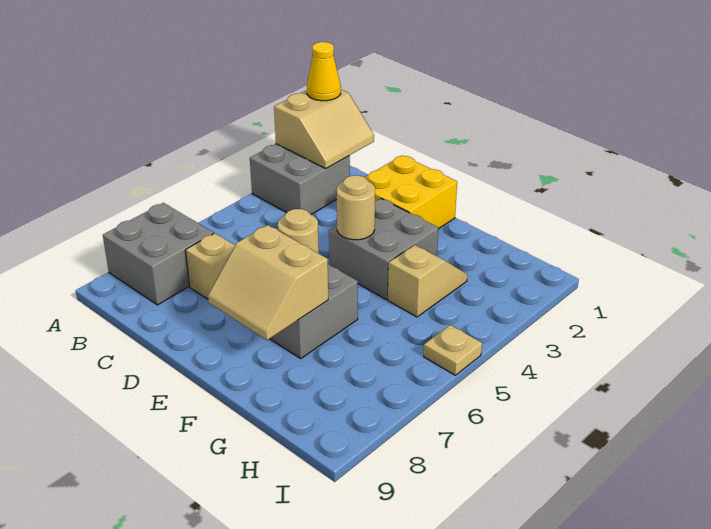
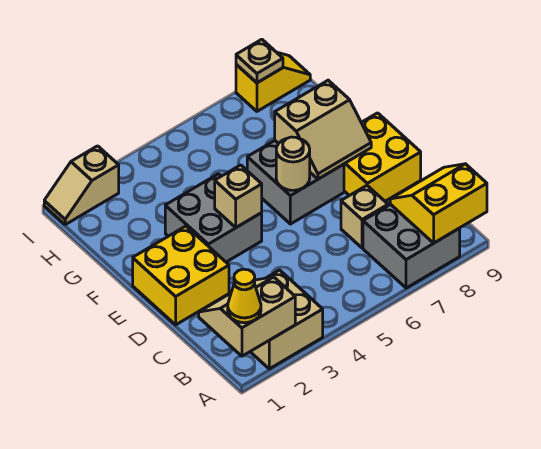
grey brick A2:B3 level 1 -> tan brick A2:B3 level 1
none -> yellow slope A8:B9 level 2 top A
none -> yellow brick D8:E9 level 1
tan round brick E4 level 2 -> tan brick E4 level 2
tan slope E7:F8 level 2 top 7 -> tan slope E7:F8 level 2 top F
tan slope G3:G4 level 1 top 4 -> tan slope I1:I2 level 1 top 2
tan plate I5 level 1 -> tan plate I8 level 2
none -> yellow slope I8:I9 level 1 top 8

